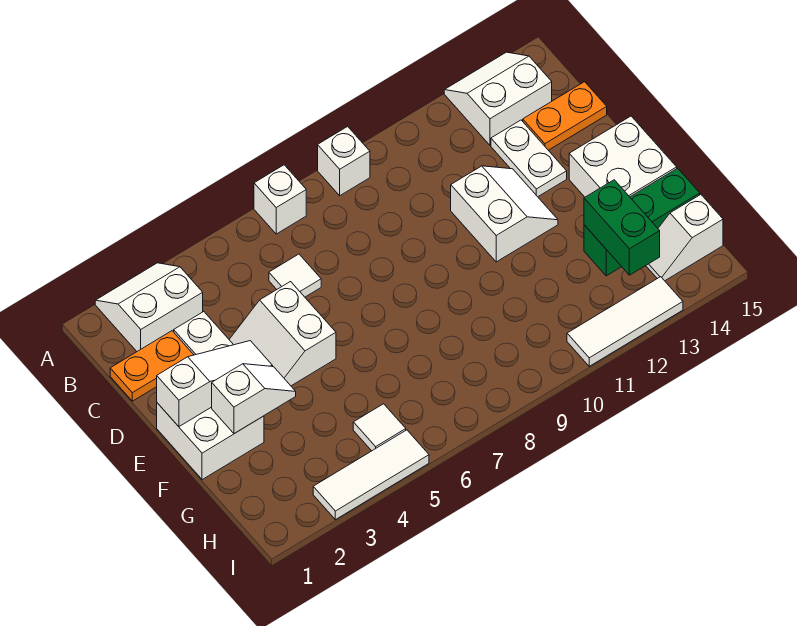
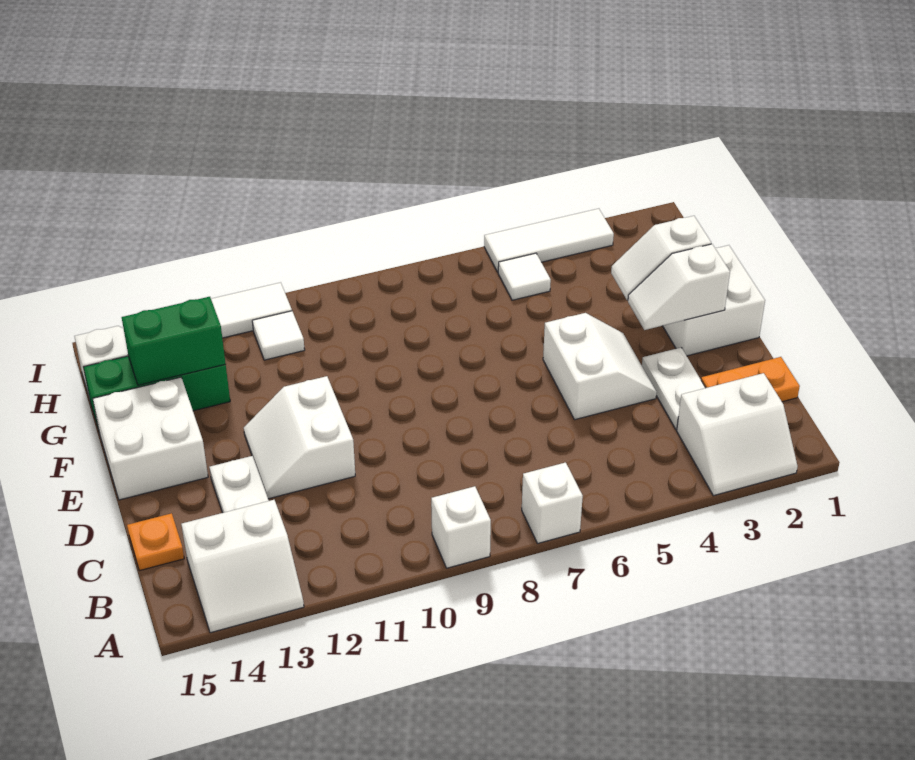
white tile C6 level 1 -> white tile H11 level 1
orange plate C14:C15 level 1 -> orange plate C15 level 1
white slope E1:E3 level 2 top 1 -> white slope E2:E3 level 2 top 2
green brick G13:H13 level 2 -> green brick G13:G14 level 2

